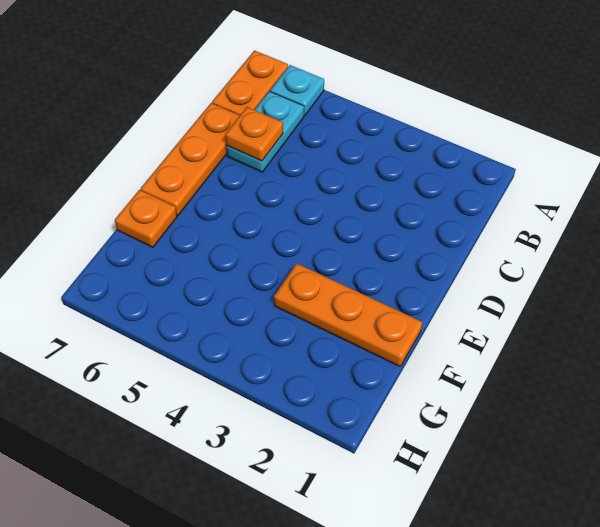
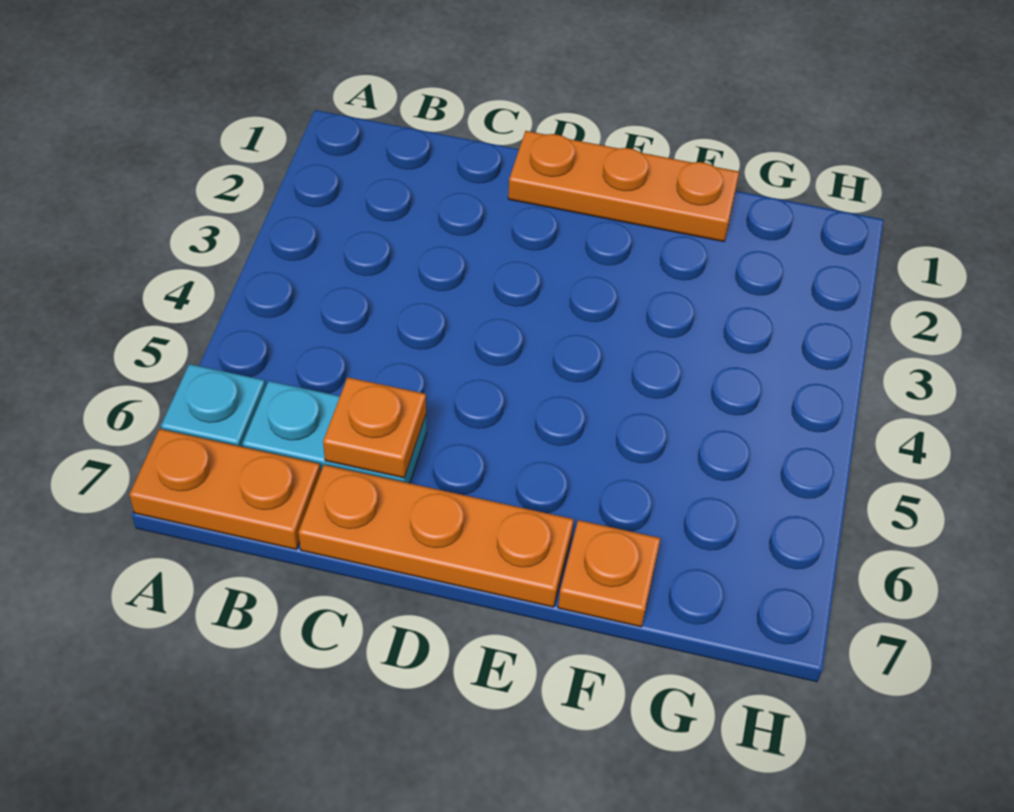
orange plate F1:F3 level 1 -> orange plate D1:F1 level 1

